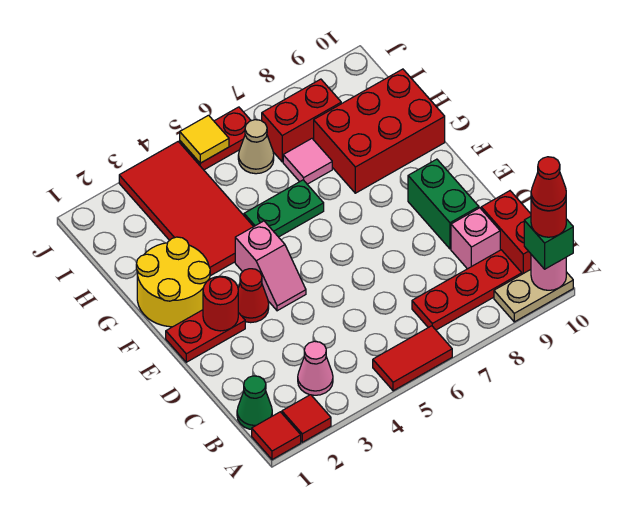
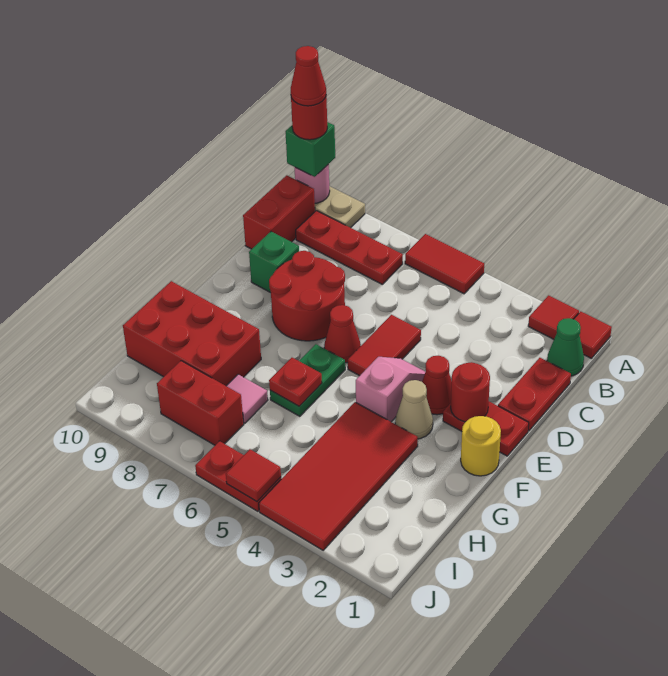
pink cone B3 level 1 -> none
none -> red plate C1:D1 level 1
pink brick C9 level 1 -> none
none -> red tile D5:E5 level 1
none -> red round brick D7:E8 level 1
green brick D9:E9 level 1 -> green brick D9 level 1
none -> red cone E6 level 1
yellow round brick F1:G2 level 1 -> yellow round brick F1 level 1
green plate G5:G6 level 1 -> green plate F6:G6 level 1
none -> red plate G6 level 2
tan cone I6 level 1 -> tan cone F3 level 1
yellow tile J5 level 2 -> red tile J5 level 2

